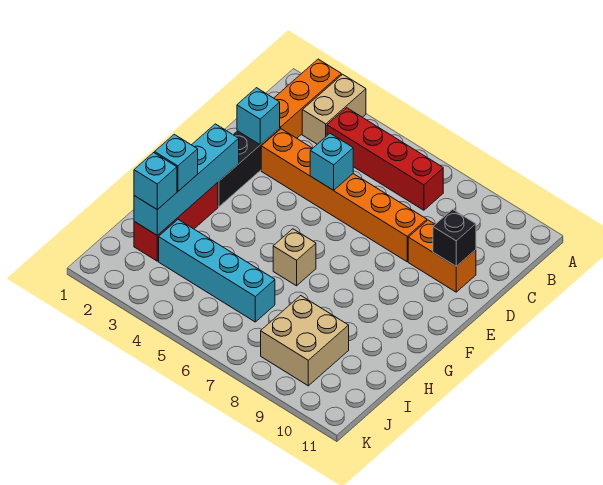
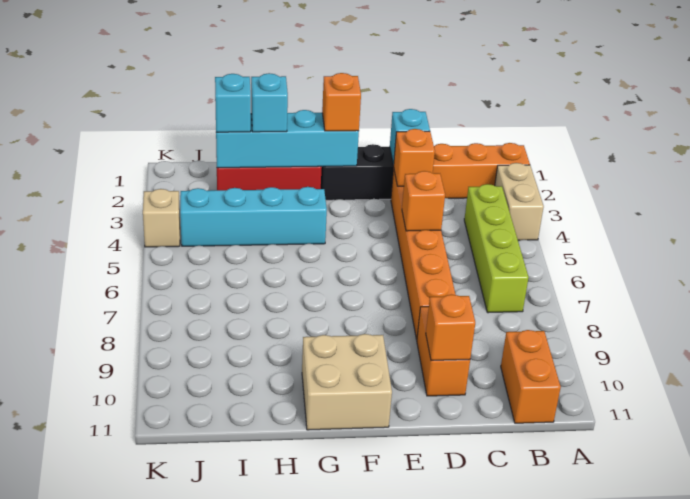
tan brick A3:B3 level 1 -> tan brick A3:A4 level 1
red brick B4:B7 level 1 -> lime brick B4:B7 level 1
none -> orange brick B10:B11 level 1
none -> orange brick D3 level 2
cyan brick D5 level 2 -> orange brick D5 level 2
black brick D10 level 2 -> orange brick D10 level 2
none -> orange brick F2 level 3
tan brick G6 level 1 -> tan brick K4 level 1
cyan brick I3:I6 level 1 -> cyan brick G4:J4 level 1
tan brick I8:J9 level 1 -> tan brick F10:G11 level 1

